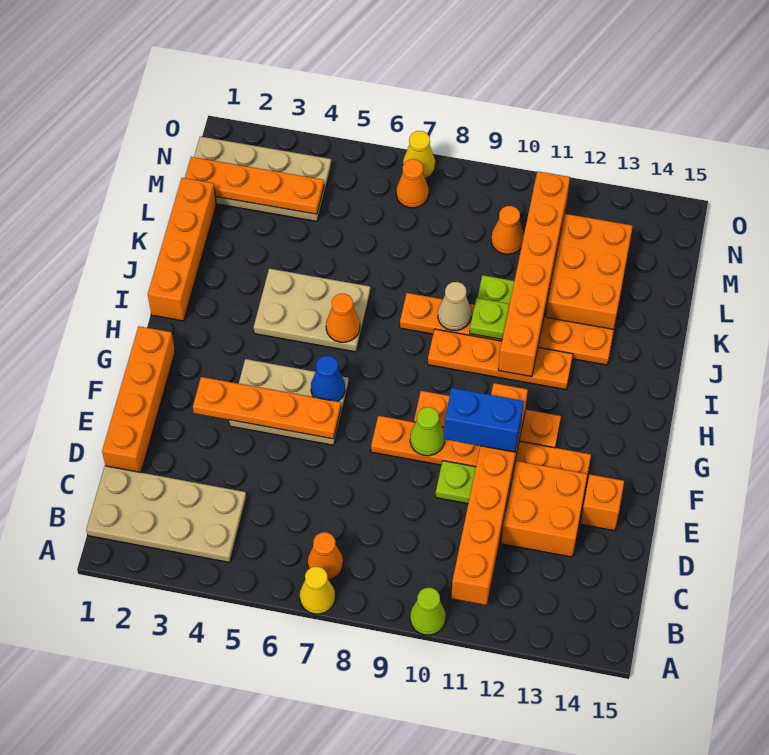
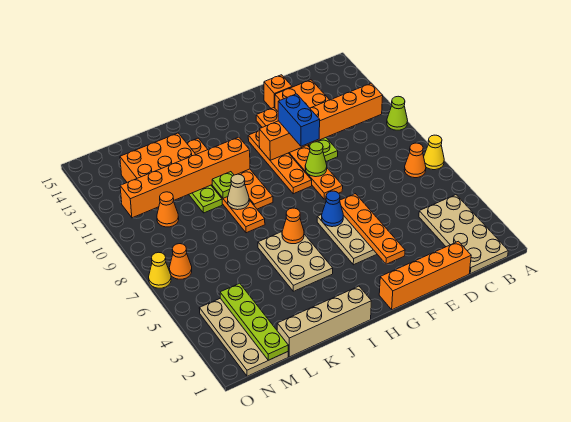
orange brick I1:L1 level 1 -> tan brick I1:L1 level 1
orange plate M1:M4 level 2 -> lime plate M1:M4 level 2

